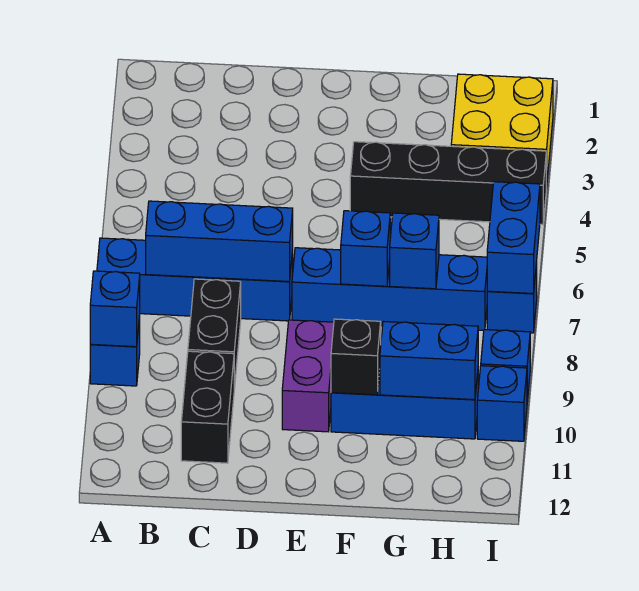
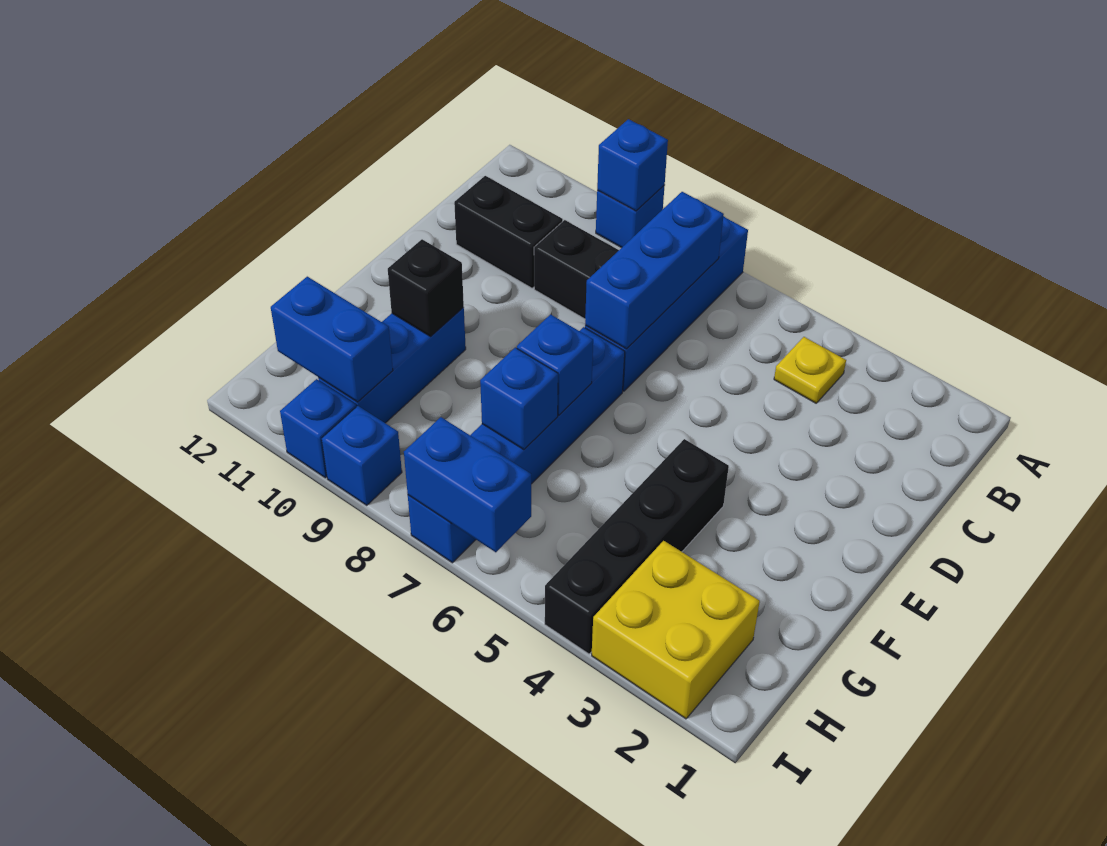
none -> yellow plate B4 level 1
purple brick E9:E10 level 1 -> none
blue brick G10:H10 level 2 -> blue brick H10:H11 level 2

